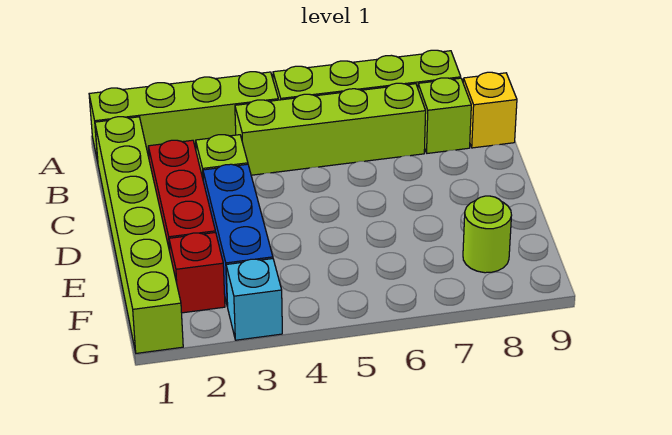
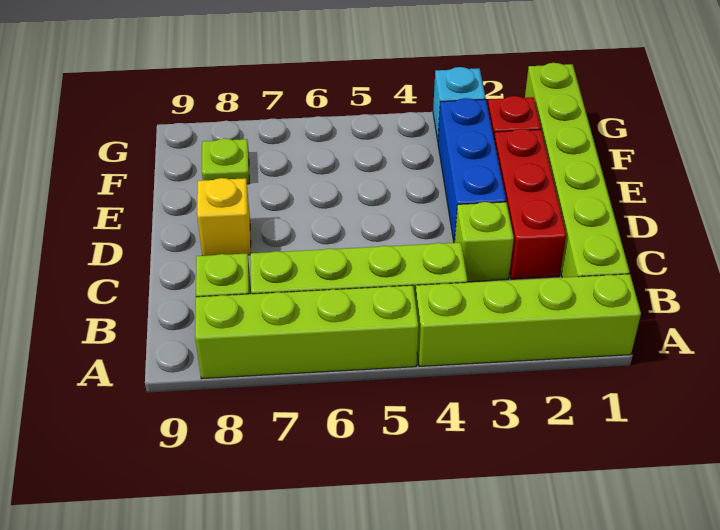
yellow brick B9 level 1 -> yellow brick D8 level 1
lime round brick F8 level 1 -> lime plate F8 level 1

